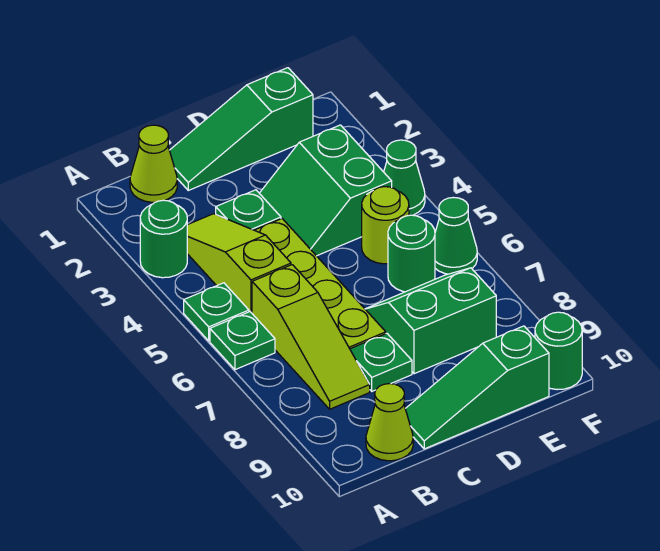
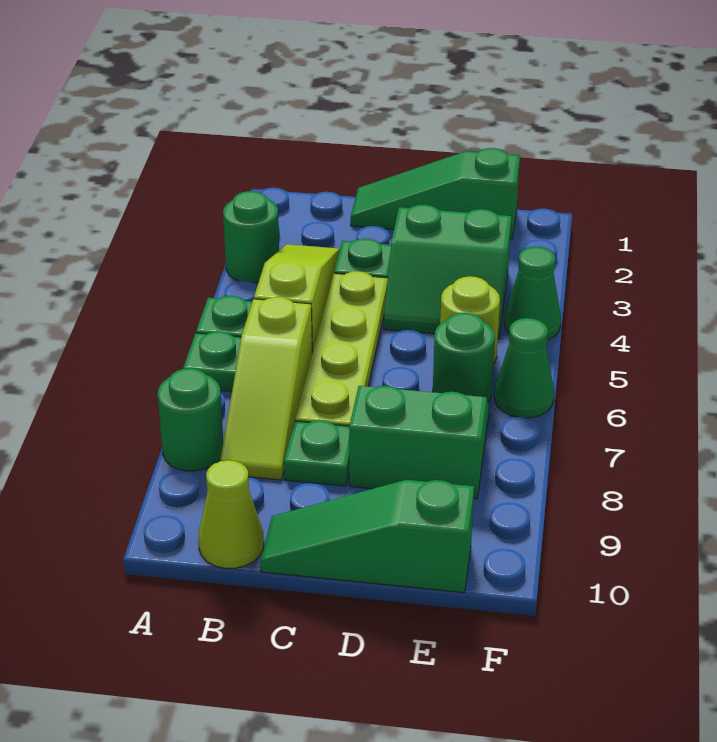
lime cone B1 level 1 -> none
green slope D3:E4 level 1 top E -> green slope D3:E4 level 1 top 3
green round brick F10 level 1 -> green round brick A8 level 1

